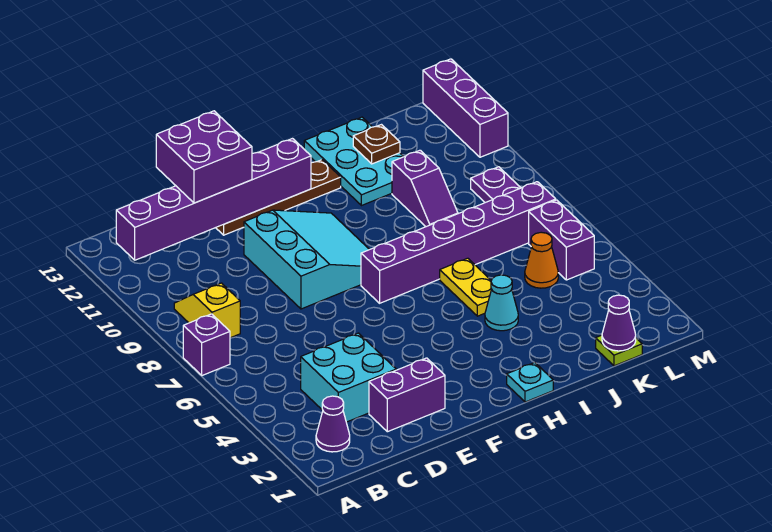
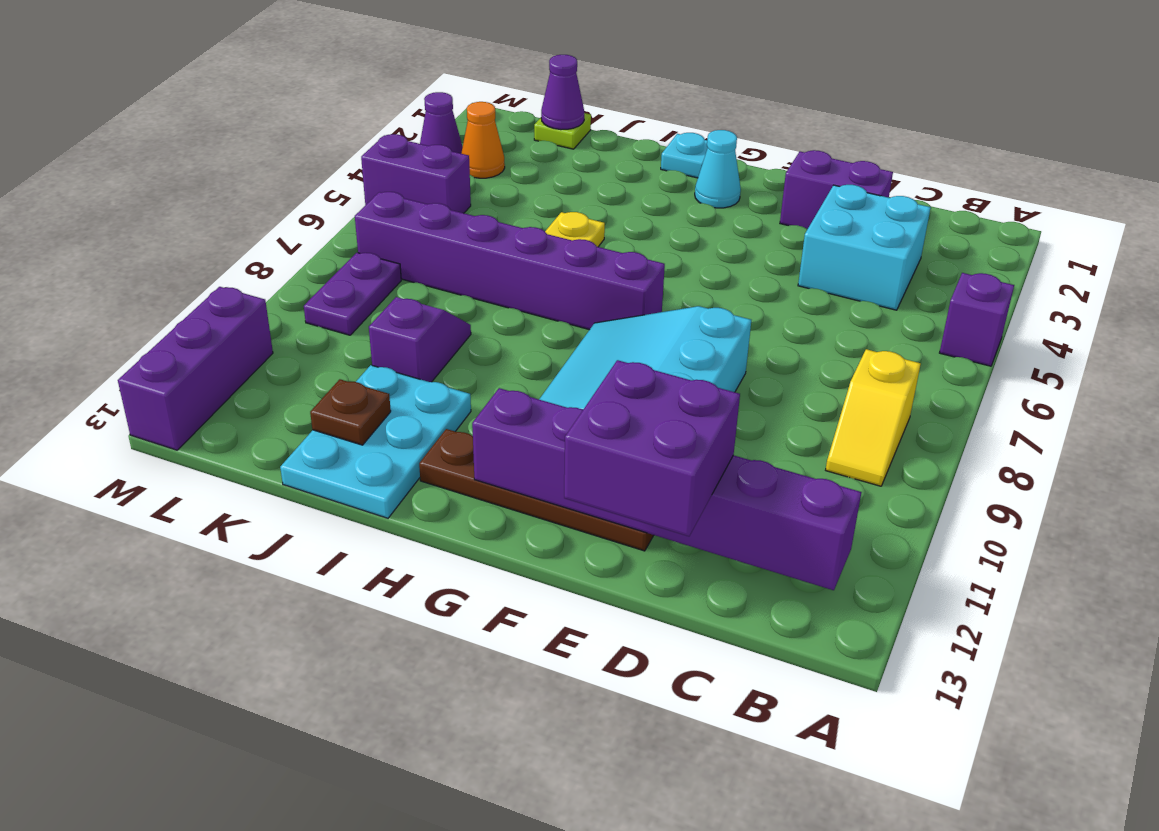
purple brick A7 level 1 -> purple brick A5 level 1
purple cone B2 level 1 -> purple cone M3 level 1
cyan cone I4 level 1 -> cyan cone G2 level 1
orange cone K5 level 1 -> orange cone L3 level 1
purple brick L5:L6 level 1 -> purple brick L5:M5 level 1

